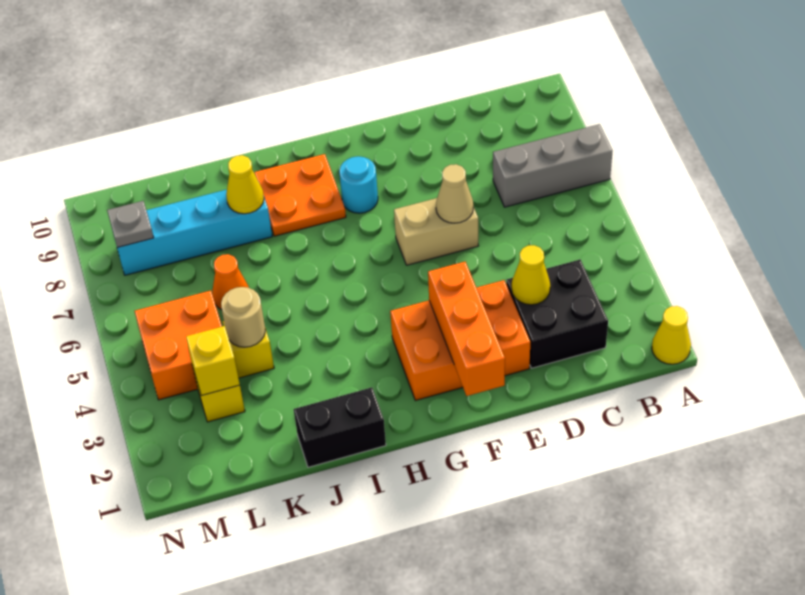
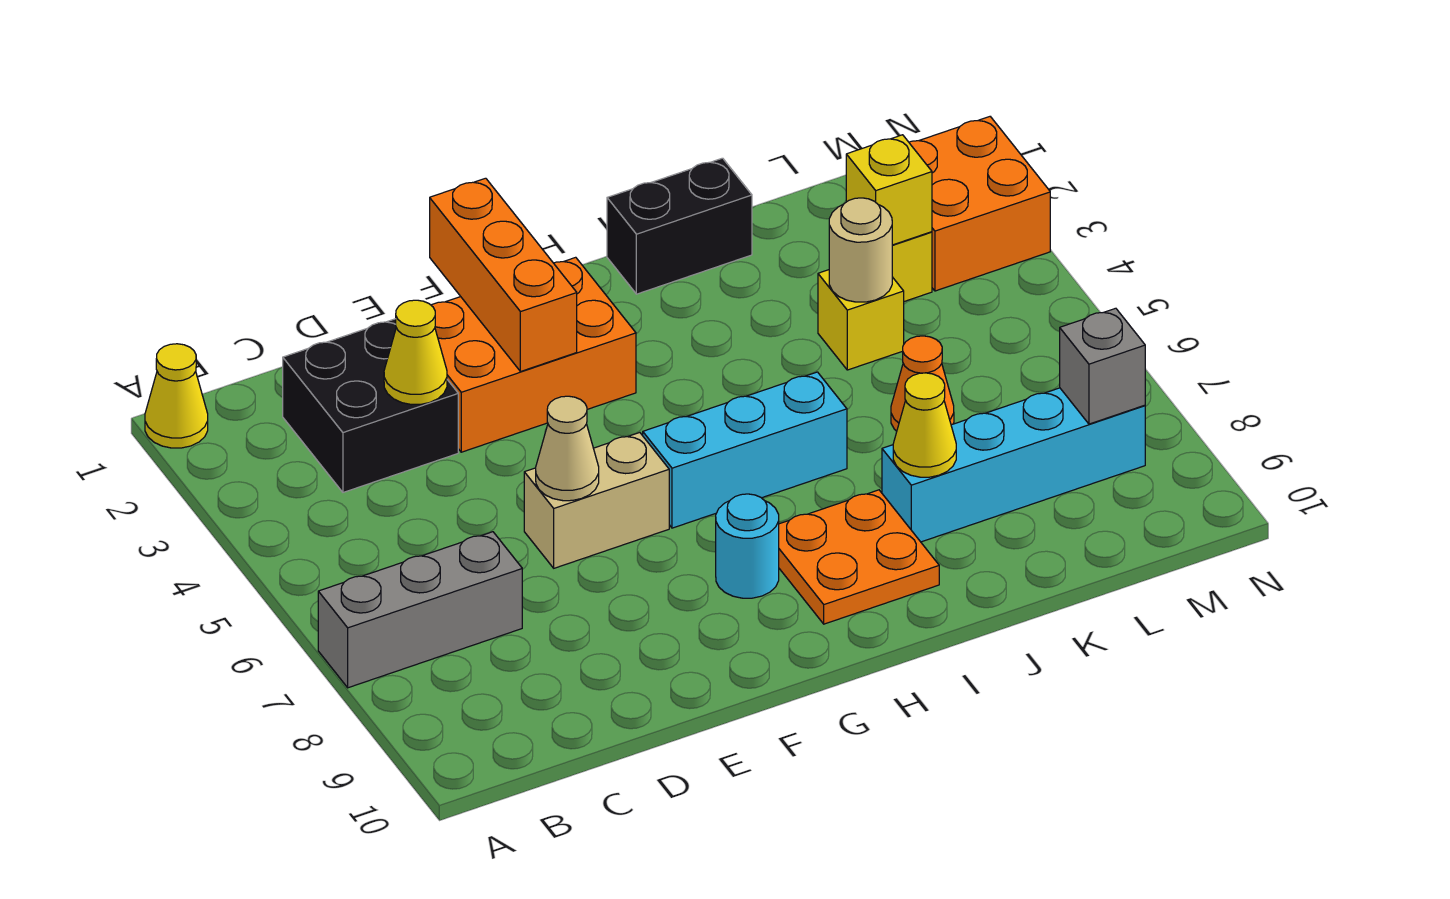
none -> cyan brick G6:I6 level 1
orange brick L4:M5 level 1 -> orange brick M2:N3 level 1
grey plate M8 level 2 -> grey brick M8 level 2

